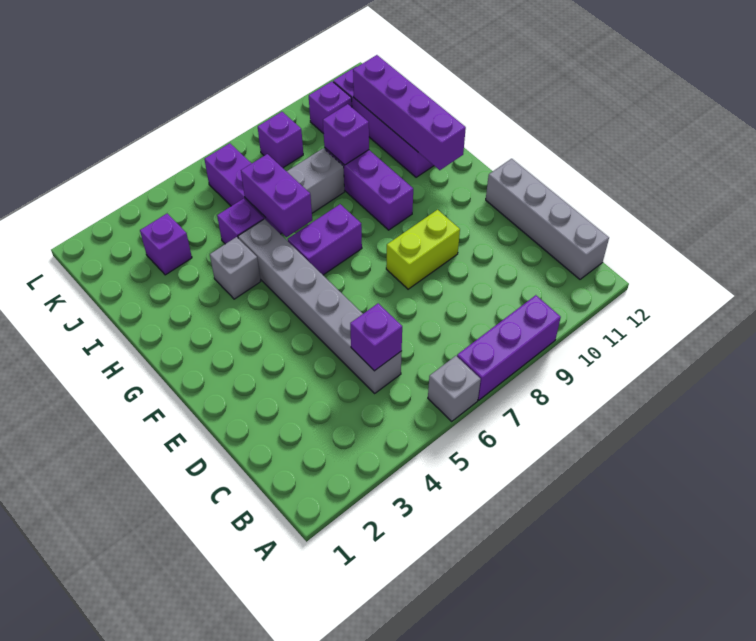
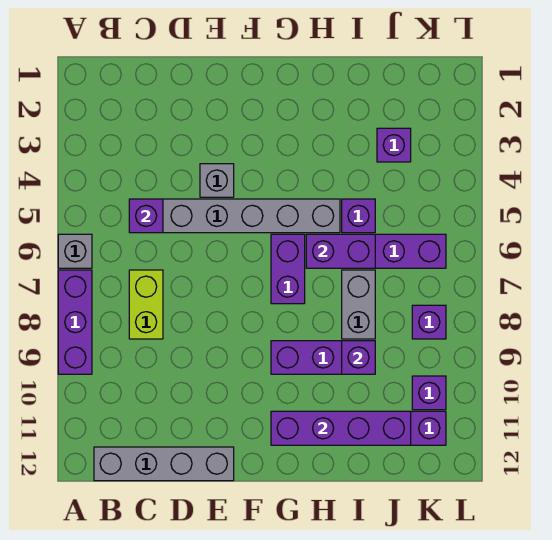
lime brick E8:E9 level 1 -> lime brick C7:C8 level 1
grey brick H4 level 1 -> grey brick E4 level 1

